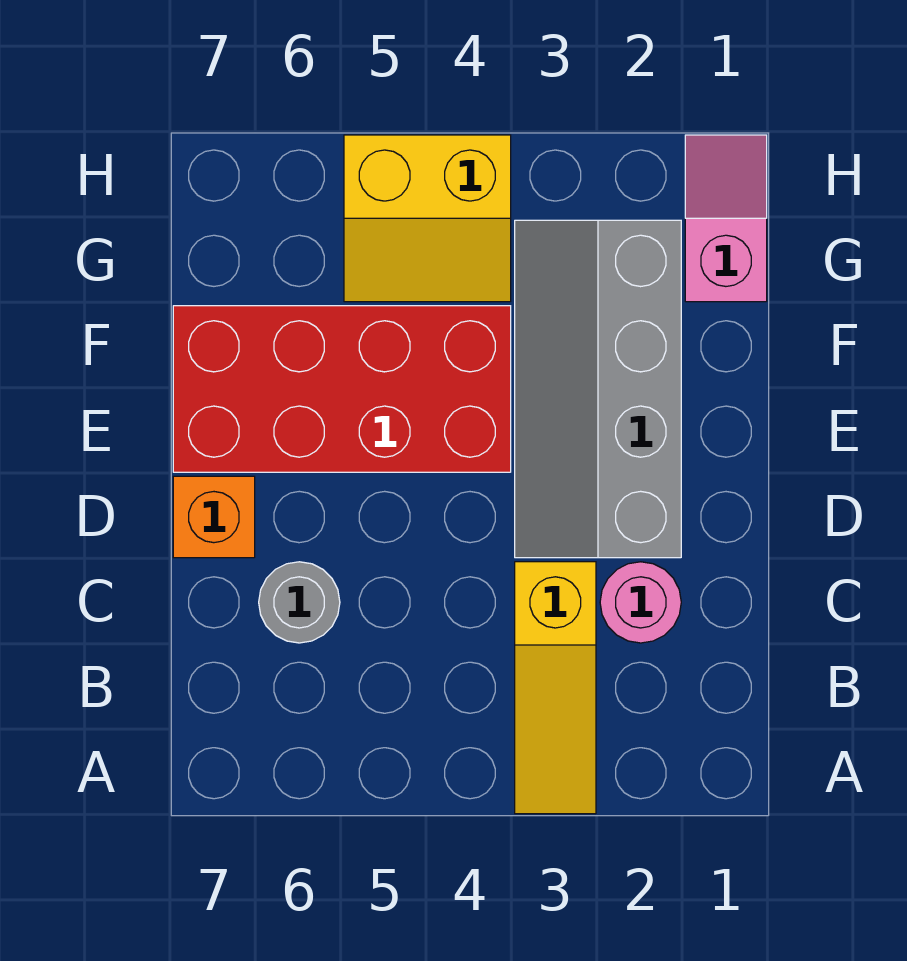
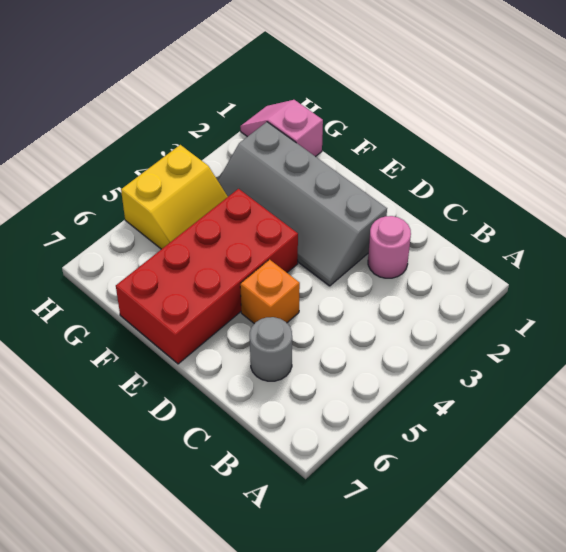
yellow slope A3:C3 level 1 top C -> none
orange brick D7 level 1 -> orange brick D5 level 1

